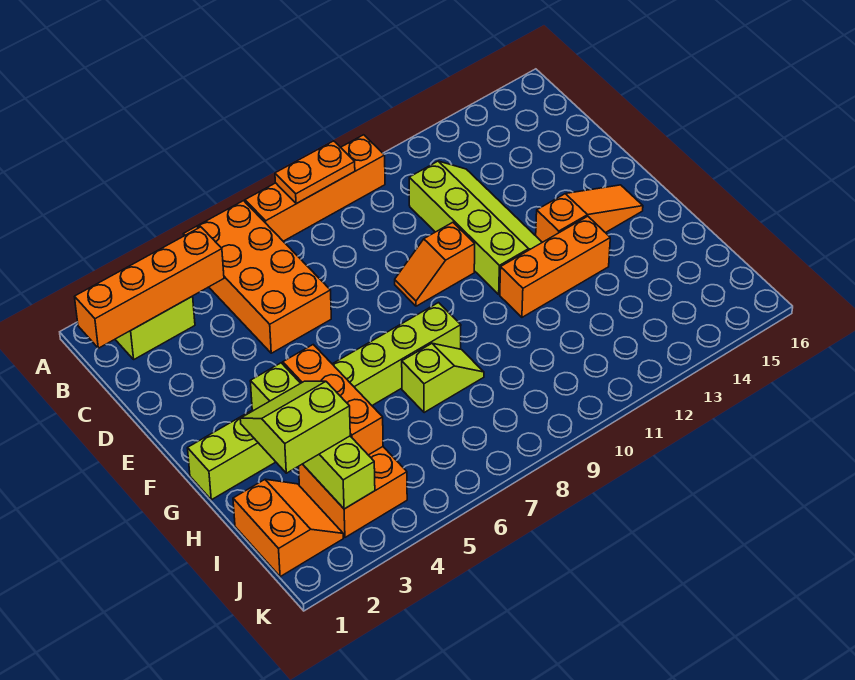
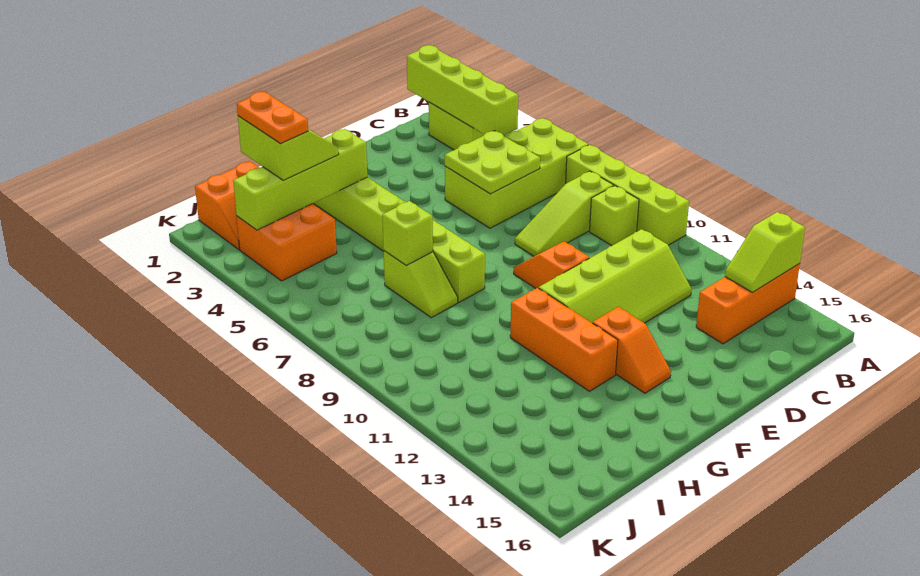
orange brick A5:D6 level 1 -> lime brick A5:D6 level 1
orange brick A7:A10 level 1 -> lime brick A7:A10 level 1
orange plate A8:A9 level 2 -> orange plate I2:I3 level 4
none -> lime slope A14:B14 level 2 top A
orange brick B1:B4 level 2 -> lime brick B1:B4 level 2
none -> lime slope B8:D8 level 1 top B
none -> lime brick B9 level 1
none -> lime plate C5:D6 level 2
orange slope F13:F15 level 1 top 13 -> orange slope F13:F14 level 1 top 13
orange brick G4:I4 level 2 -> orange brick A14:C14 level 1
none -> lime brick H7 level 2

